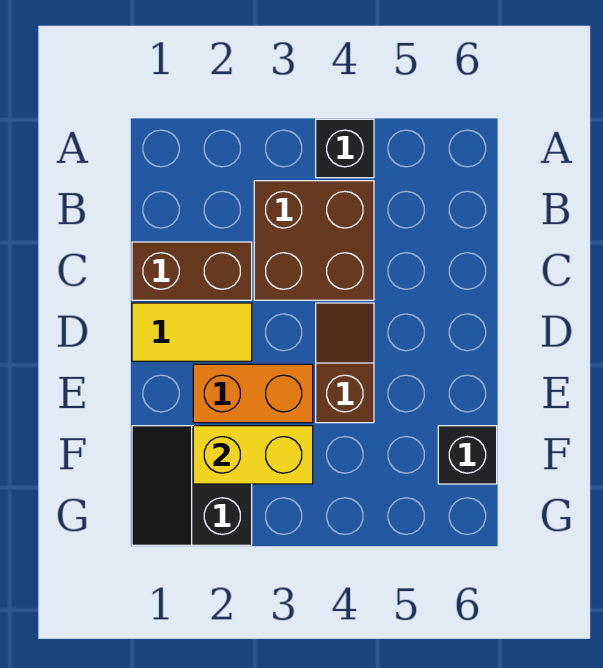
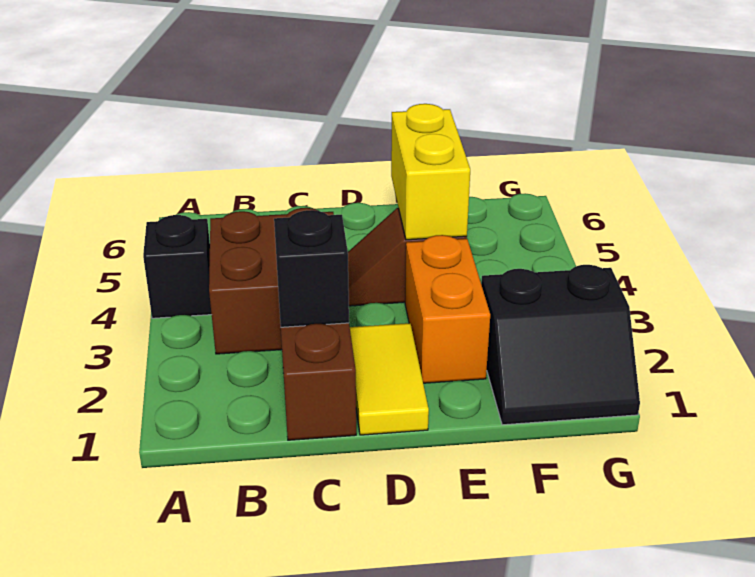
yellow brick F2:F3 level 2 -> yellow brick E4:E5 level 2
black brick F6 level 1 -> black brick C2 level 2

